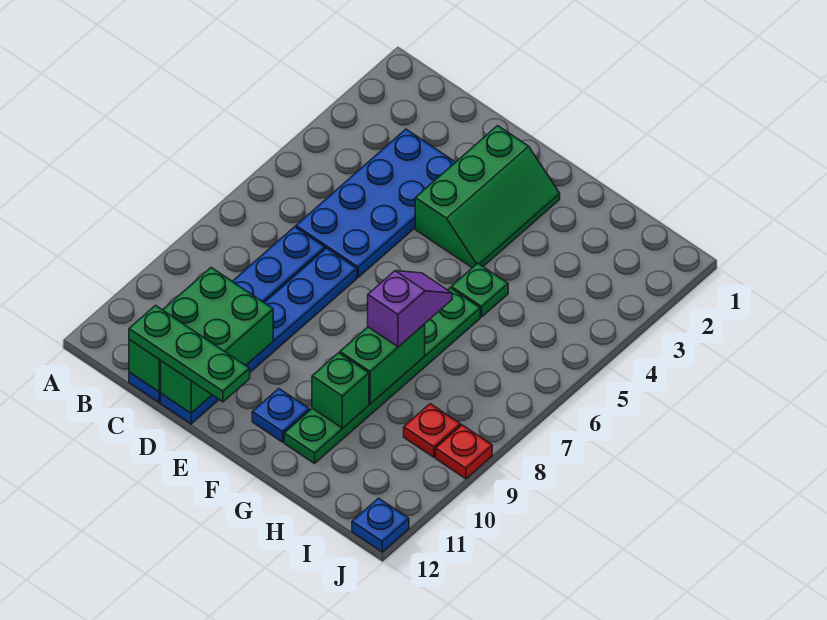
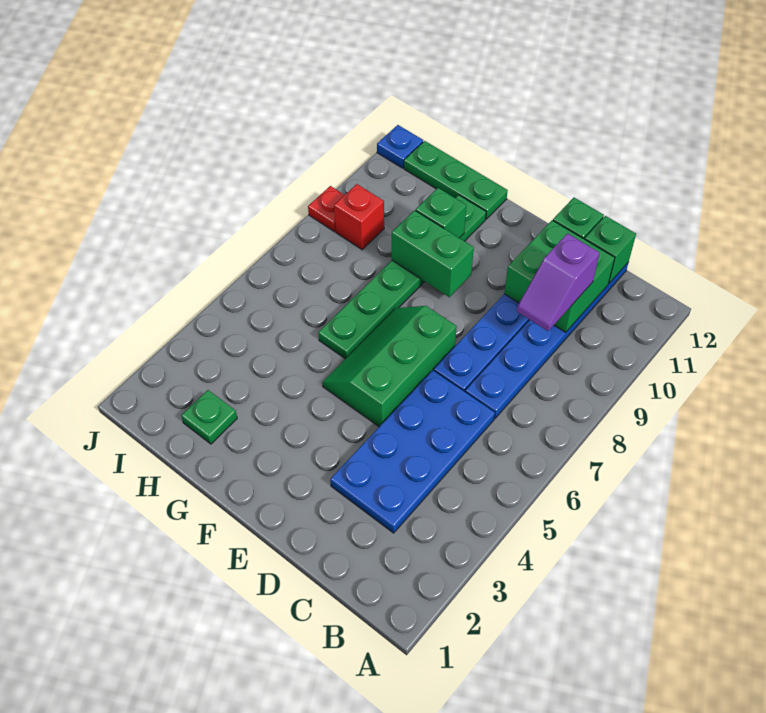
green plate C12:E12 level 3 -> green plate G12:I12 level 1
green slope E2:F4 level 1 top E -> green slope E5:F7 level 1 top E
blue plate F11 level 1 -> none
green plate G5 level 1 -> green plate H2 level 1
purple slope G7:G8 level 3 top 8 -> purple slope C9:C10 level 3 top 10
green brick G8:G9 level 2 -> green brick F9:G9 level 2
red plate I9 level 1 -> red brick I9 level 1

